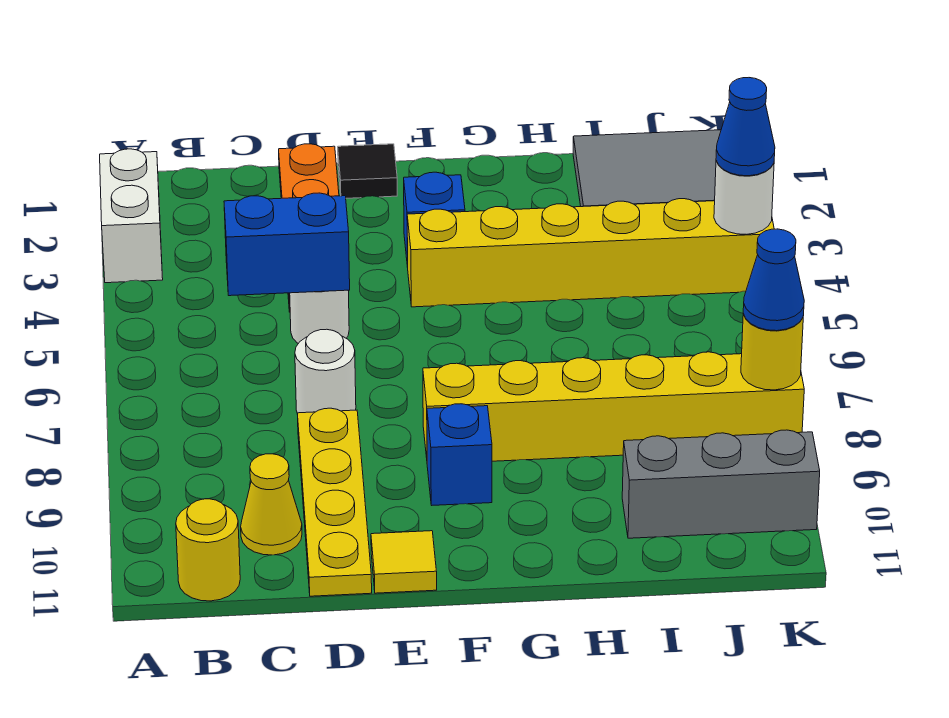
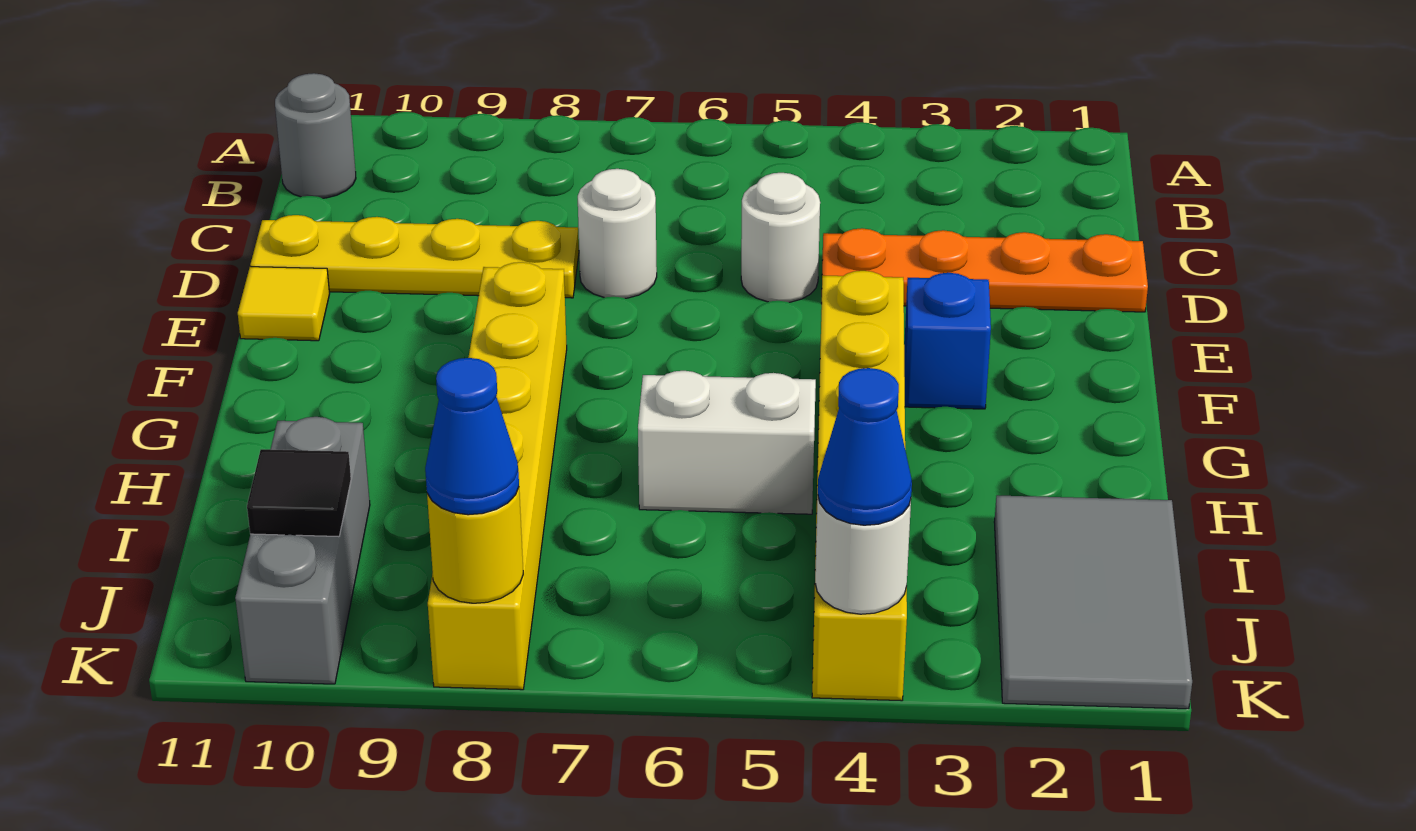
white brick A2:A3 level 1 -> white brick H5:H6 level 1
yellow round brick B11 level 1 -> grey round brick B11 level 1
blue brick C5:D5 level 2 -> none
yellow cone C10 level 1 -> none
black tile E1 level 1 -> black tile J10 level 2
blue brick F9 level 1 -> none

